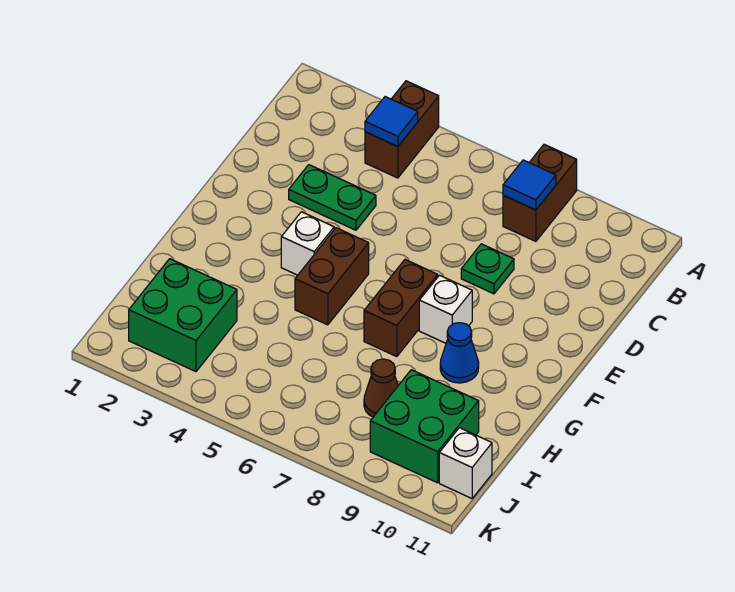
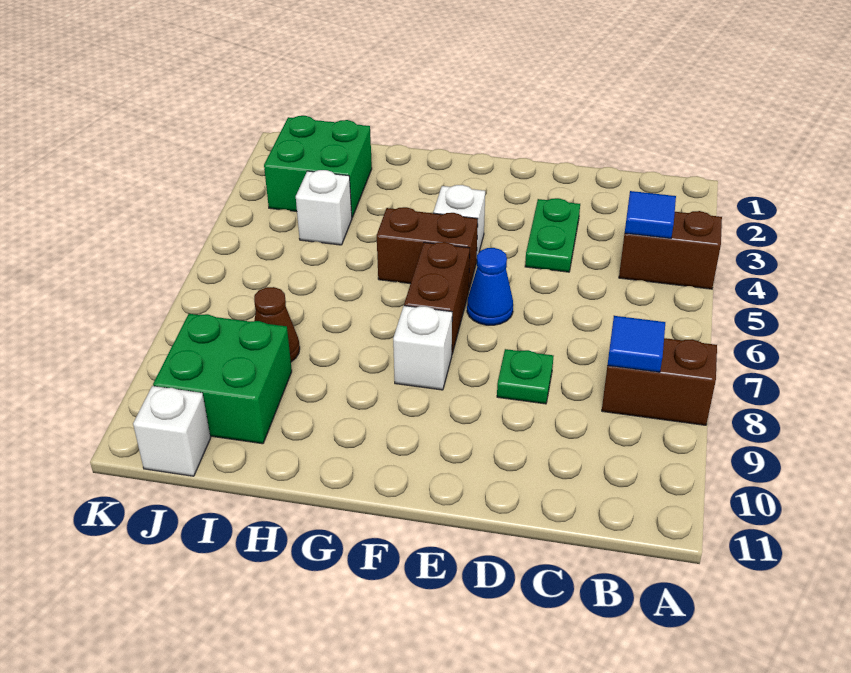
brown brick F7:G7 level 1 -> brown brick F6:F7 level 1
blue cone G9 level 1 -> blue cone E6 level 1
none -> white brick I4 level 1

